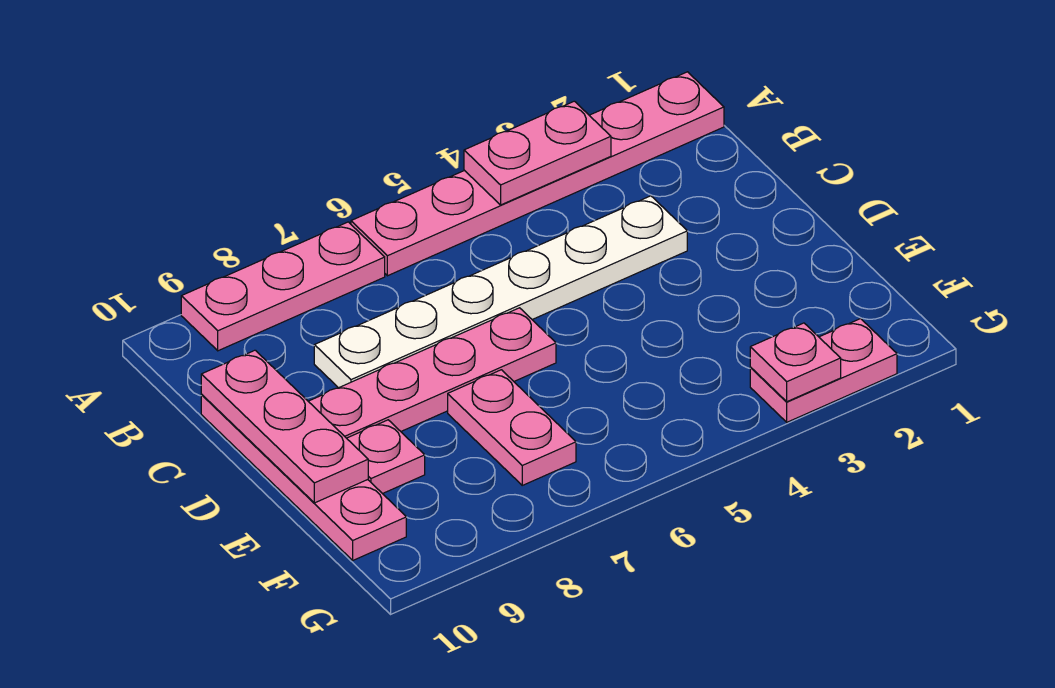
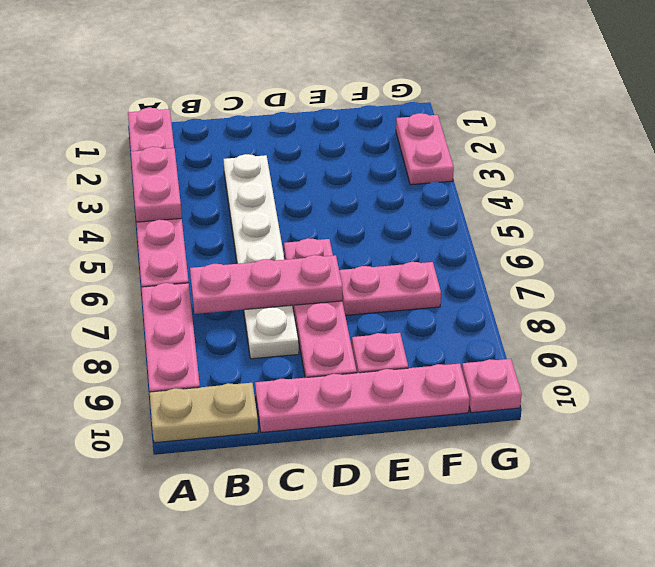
none -> tan plate A10:B10 level 1
pink plate C10:E10 level 2 -> pink plate B7:D7 level 2
pink plate G3 level 2 -> pink plate G10 level 1

